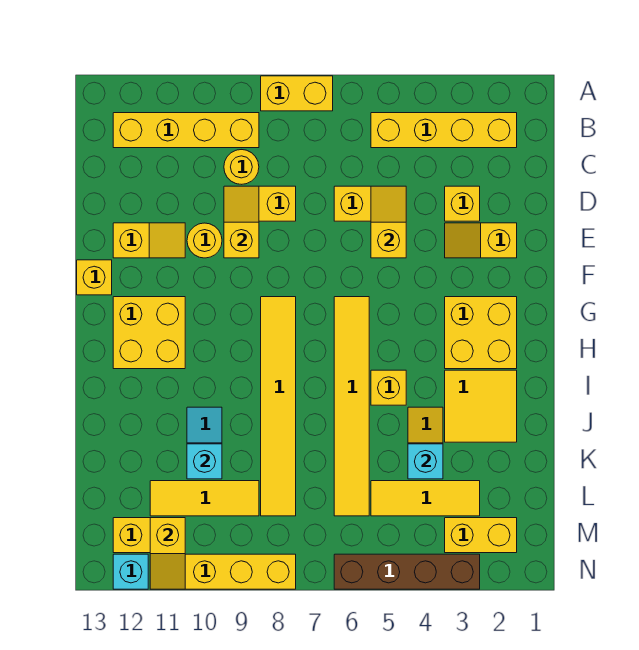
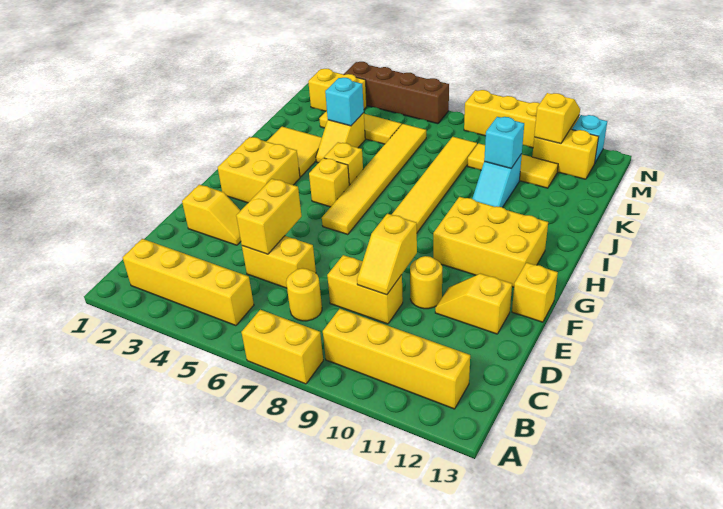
yellow round brick C9 level 1 -> yellow round brick C7 level 1
yellow brick D3 level 1 -> yellow brick H5 level 1
yellow slope D5:E5 level 2 top E -> yellow brick D5:E5 level 2
yellow brick G11:H12 level 1 -> yellow brick G10:H12 level 1

